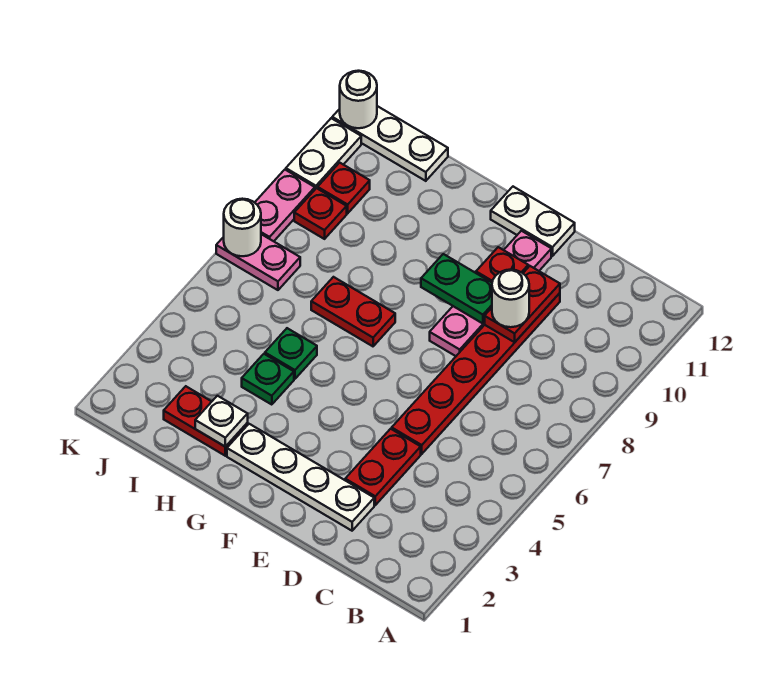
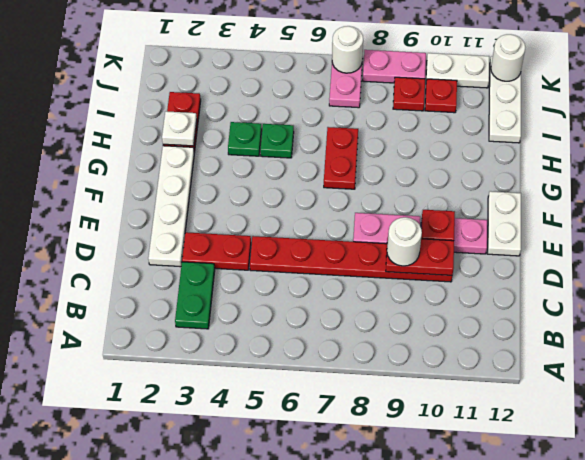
green plate E9:F9 level 2 -> green plate B3:C3 level 1

